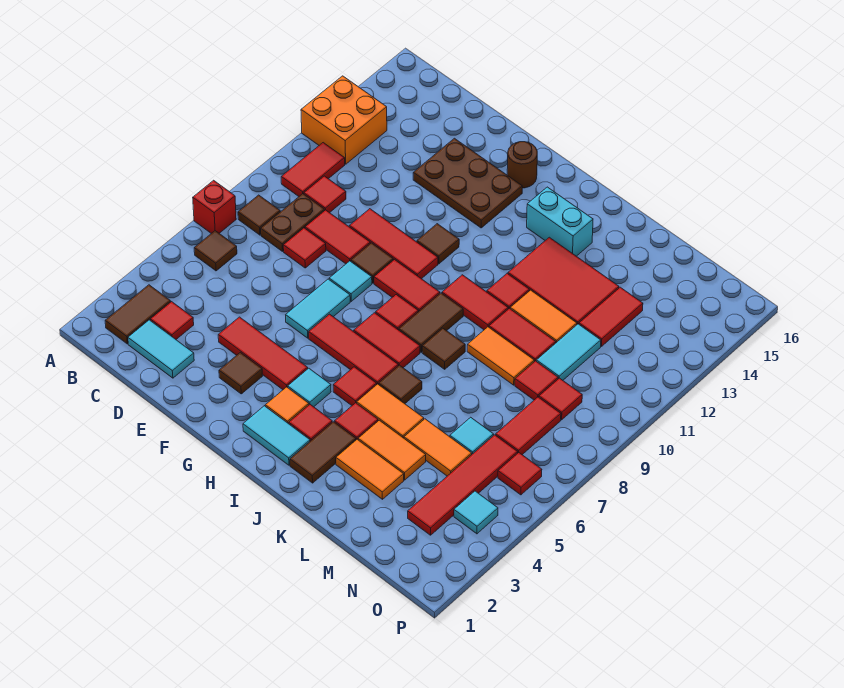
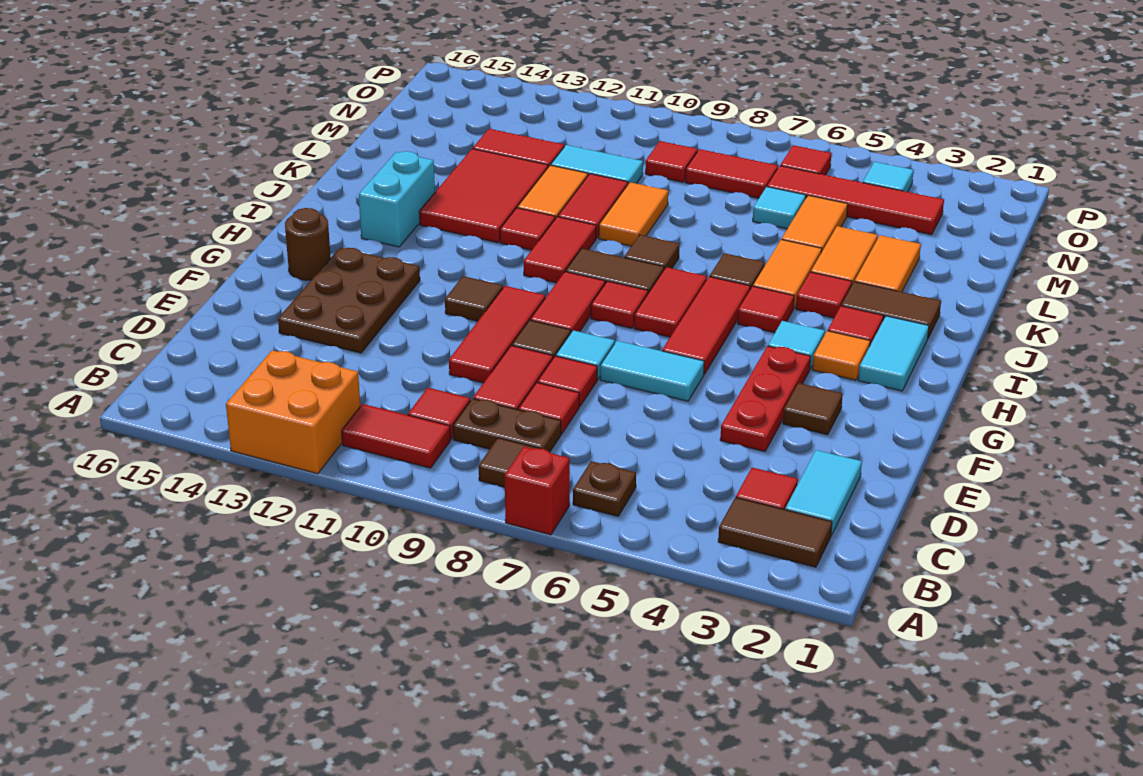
brown tile B6 level 1 -> brown plate B6 level 1
red tile E4:G4 level 1 -> red plate E4:G4 level 1
red tile M9 level 1 -> red tile E8 level 1

